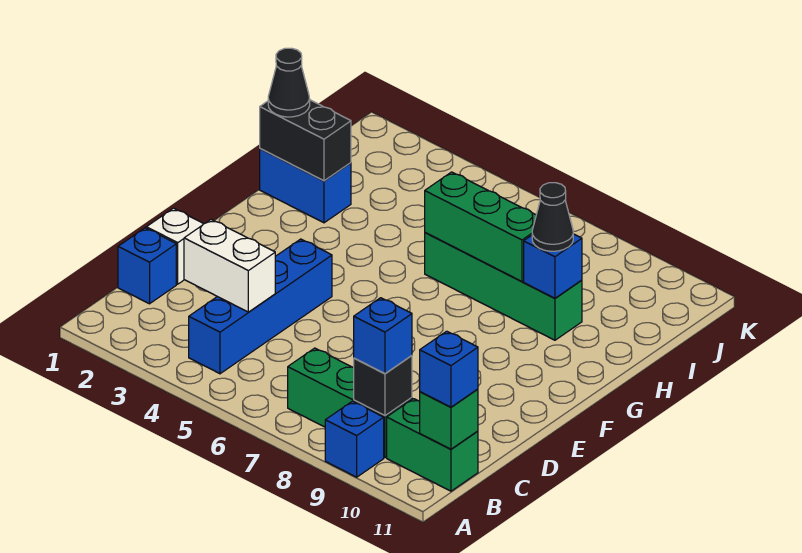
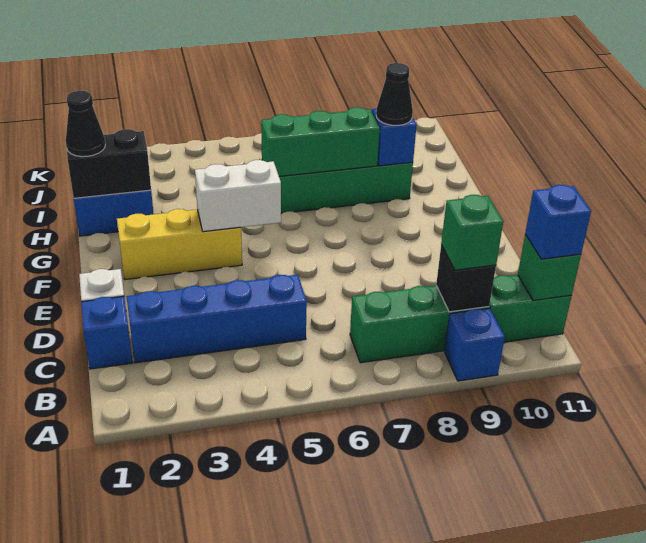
blue brick B4:E4 level 1 -> blue brick C2:C5 level 1
blue brick B9 level 3 -> green brick B9 level 3
white brick C3:C4 level 2 -> white brick F4:F5 level 2
none -> yellow brick F2:F4 level 1

